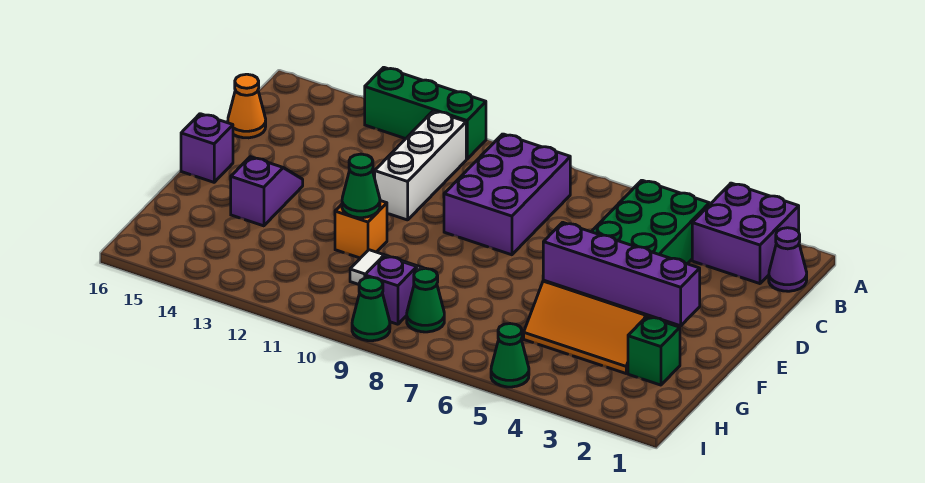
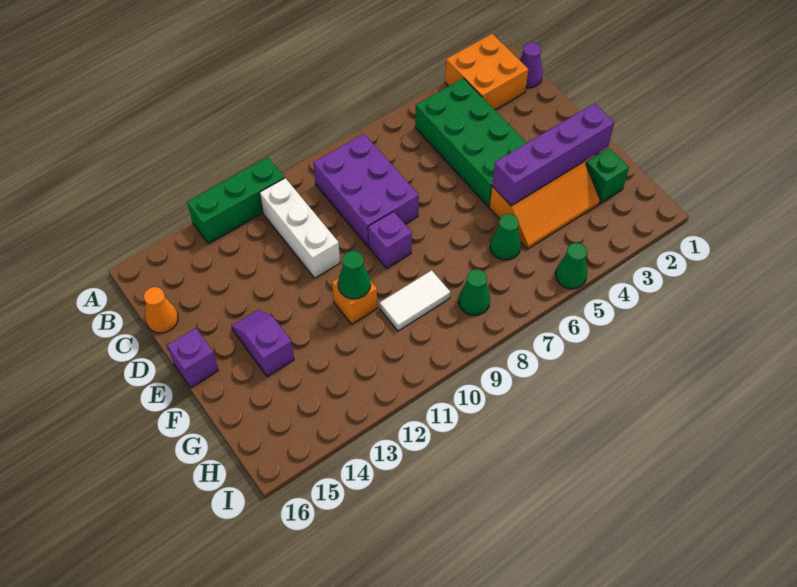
purple brick A2:B3 level 1 -> orange brick A2:B3 level 1
purple brick H9 level 1 -> purple brick E9 level 1
green cone I9 level 1 -> green cone G6 level 1

